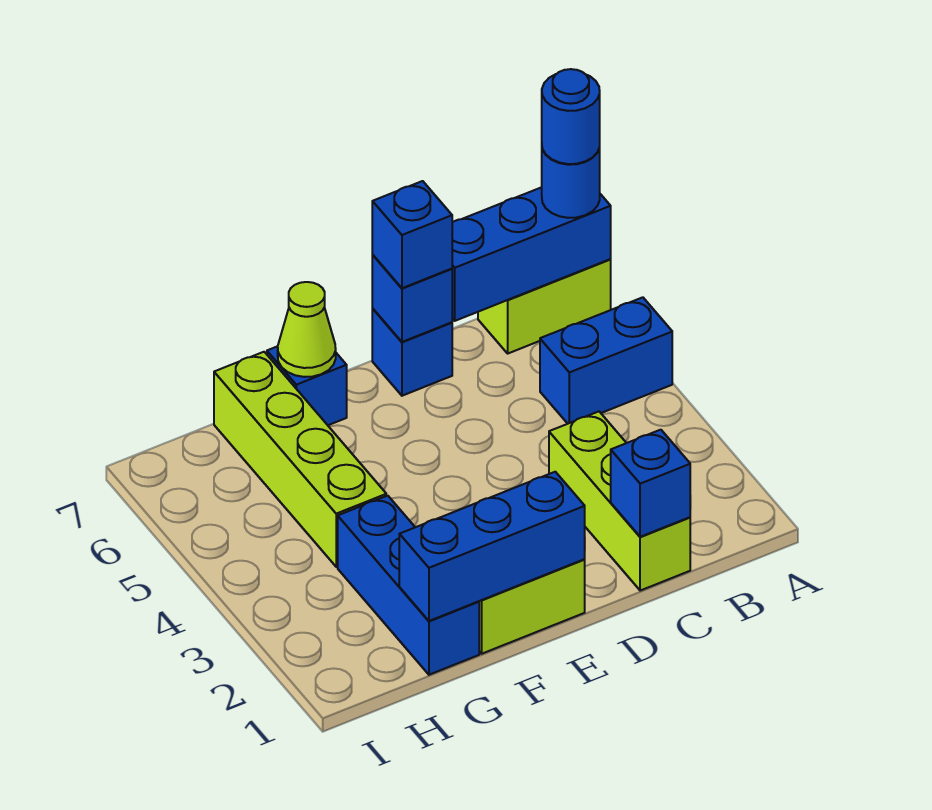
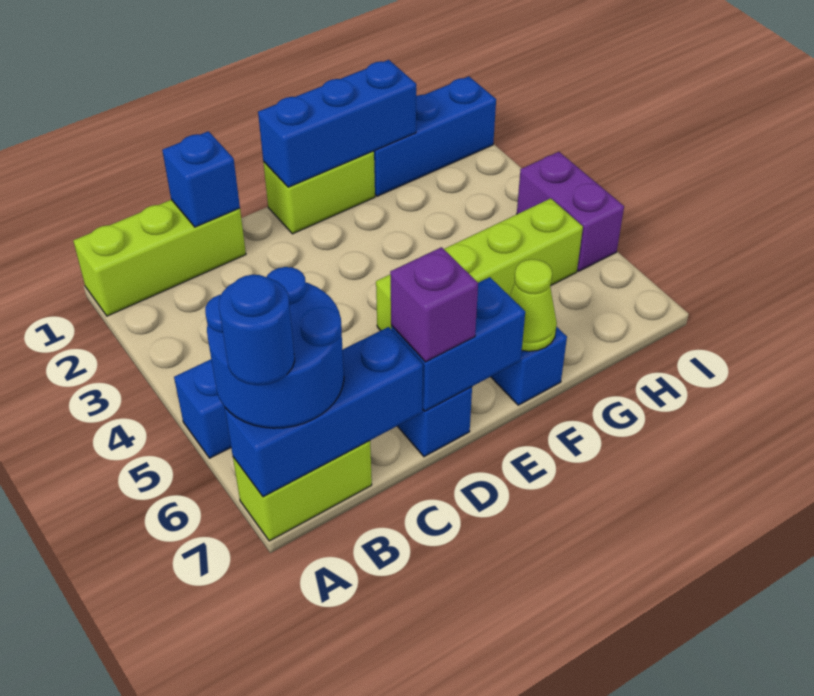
blue round brick A7 level 3 -> blue round brick A6:B7 level 3
lime brick C1:C3 level 1 -> lime brick A1:C1 level 1
blue brick D7 level 2 -> blue brick D7:E7 level 2
blue brick D7 level 3 -> purple brick D7 level 3
blue brick G1:G3 level 1 -> blue brick G1:I1 level 1
lime brick G4:G7 level 1 -> lime brick E5:H5 level 1
none -> purple brick I4:I5 level 1

